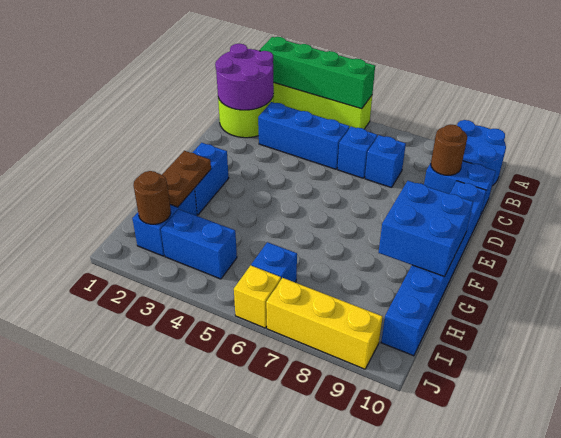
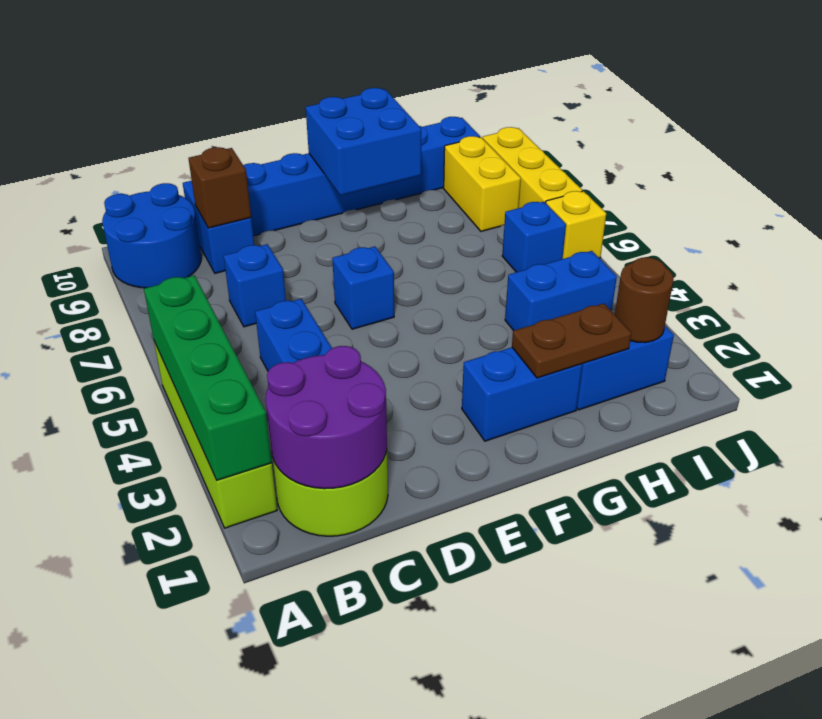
blue brick C6 level 1 -> blue brick E6 level 1
brown round brick C9 level 2 -> brown brick C9 level 2
blue brick I3:I4 level 1 -> blue brick H4:I4 level 1
none -> yellow brick I8:I9 level 1

